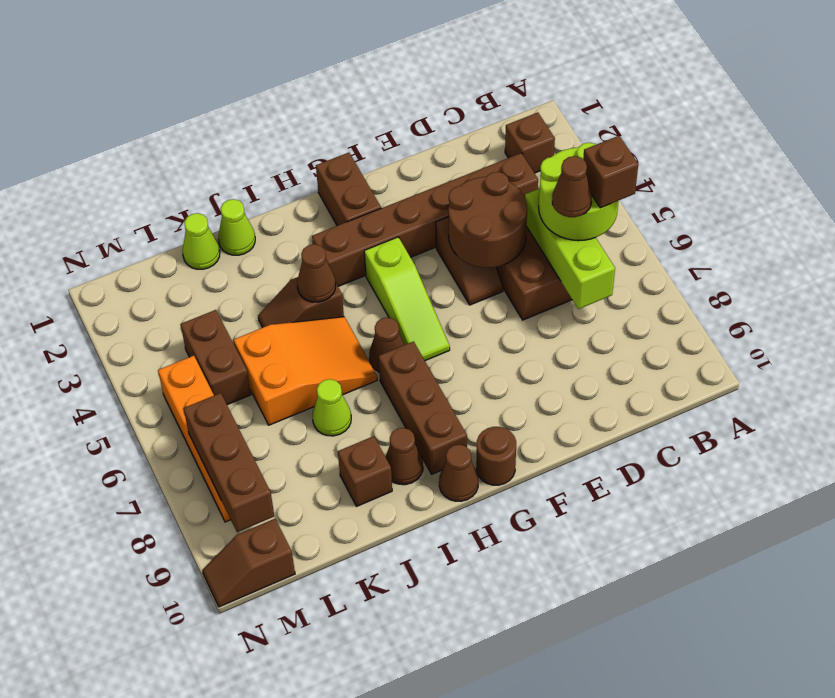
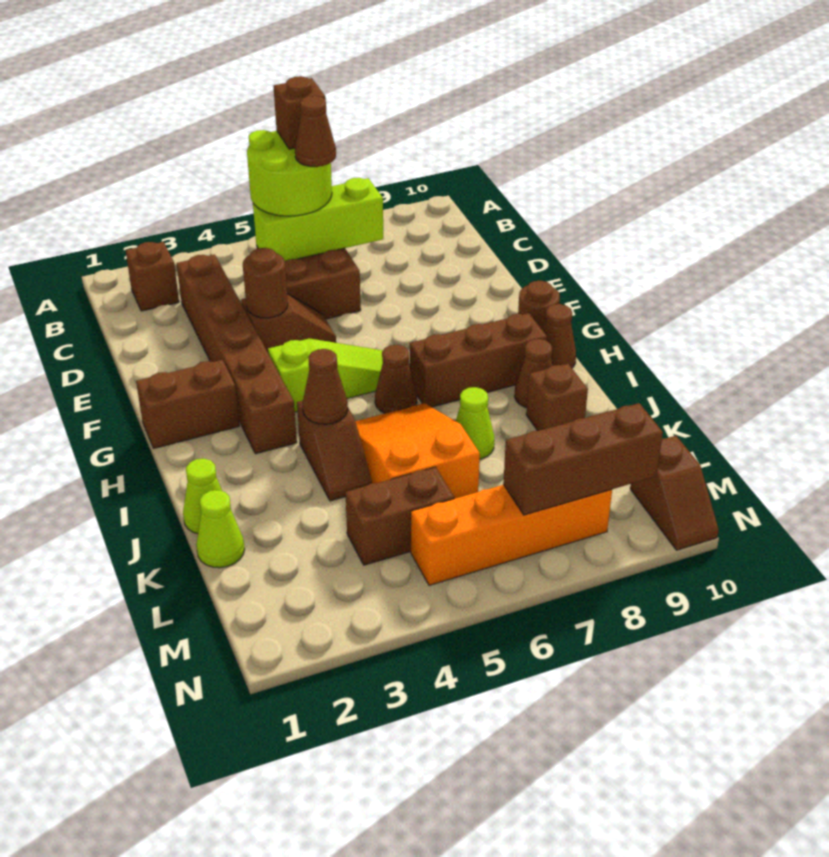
brown round brick D4:E5 level 2 -> brown round brick E4 level 2

